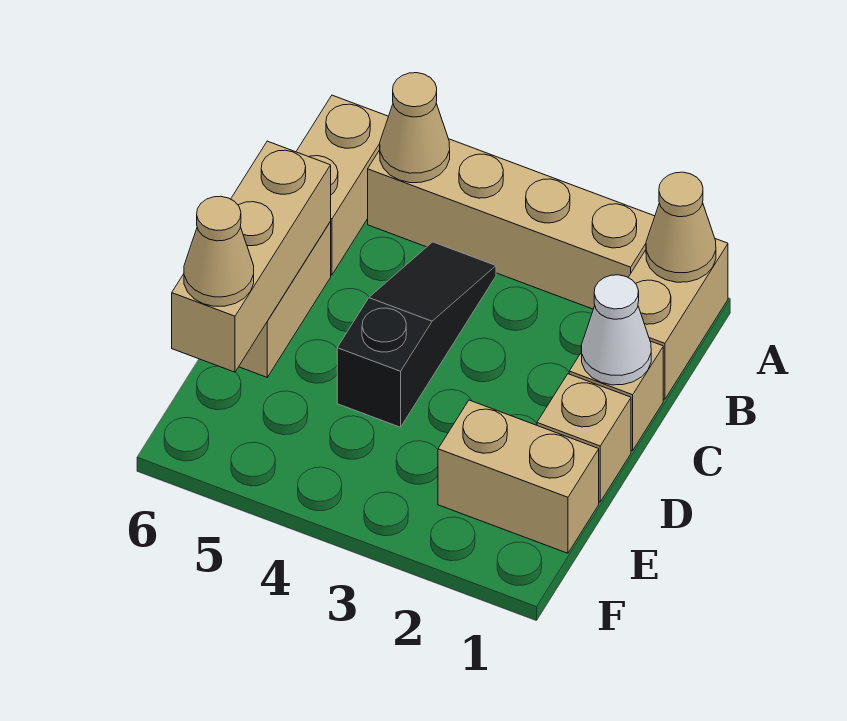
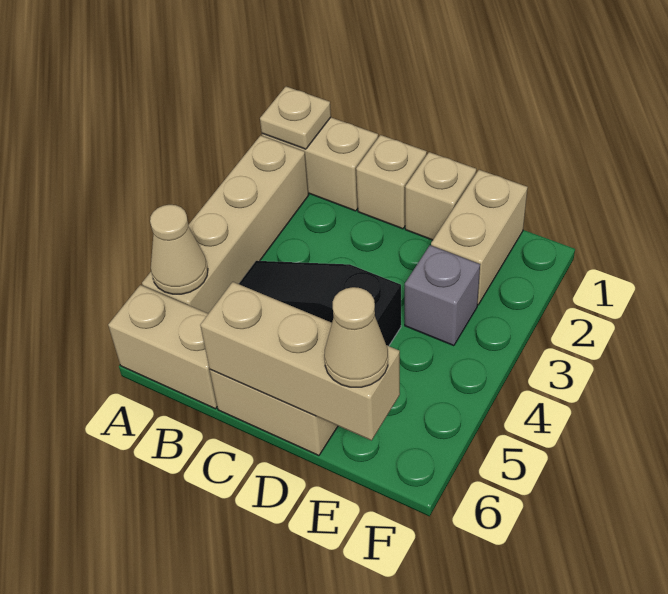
tan cone A1 level 2 -> tan plate A1 level 2
white cone C1 level 2 -> none
none -> grey brick E3 level 1

